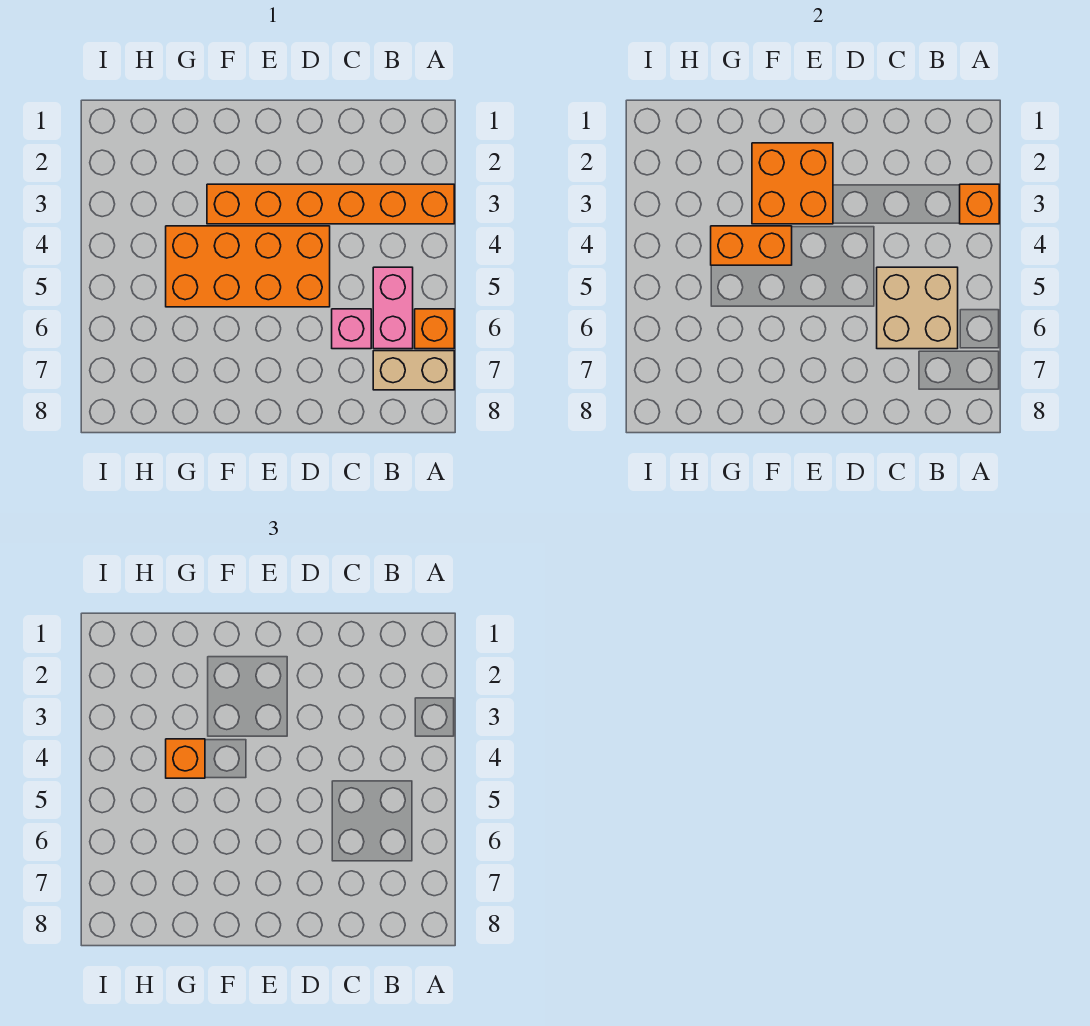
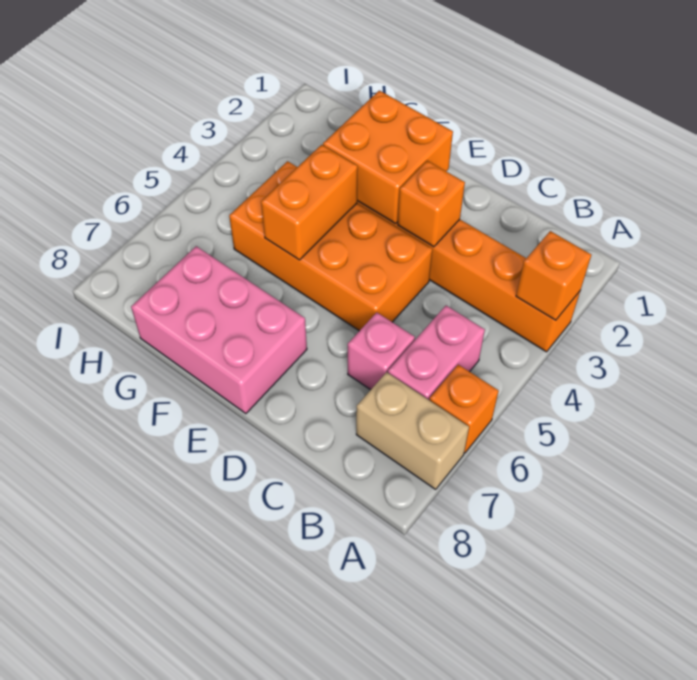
tan brick B5:C6 level 2 -> none
none -> pink brick E7:G8 level 1
orange brick F4:G4 level 2 -> orange brick F4:F5 level 2
orange brick G4 level 3 -> orange brick D3 level 2

